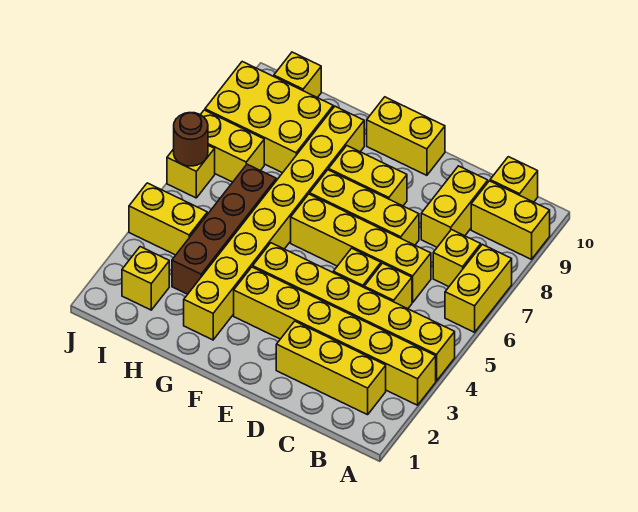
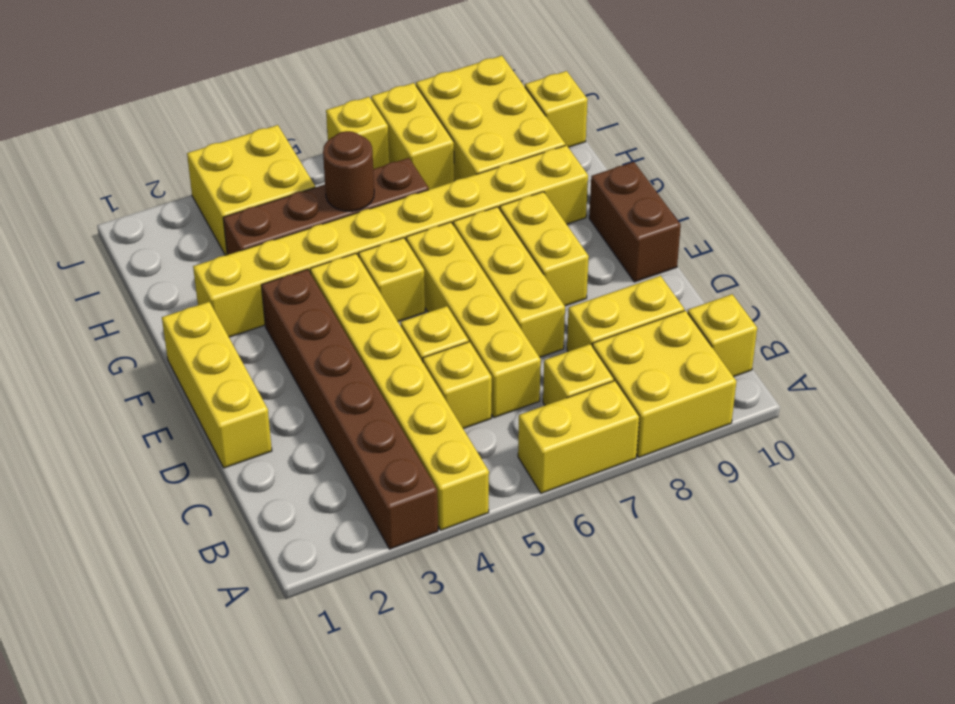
yellow brick A3:F3 level 1 -> brown brick A3:F3 level 1
yellow brick A9:B9 level 1 -> yellow brick A8:B9 level 1
yellow brick B2:D2 level 1 -> yellow brick D1:F1 level 1
yellow brick E10:F10 level 1 -> brown brick E10:F10 level 1
yellow brick I2 level 1 -> yellow brick F5 level 1
yellow brick I4:J4 level 1 -> yellow brick I3:J4 level 1
brown round brick J6 level 2 -> brown round brick H5 level 2

